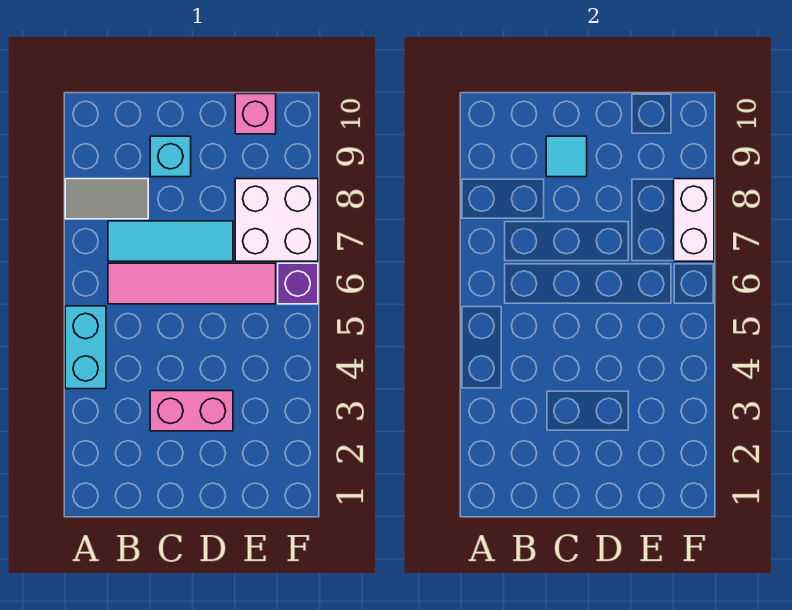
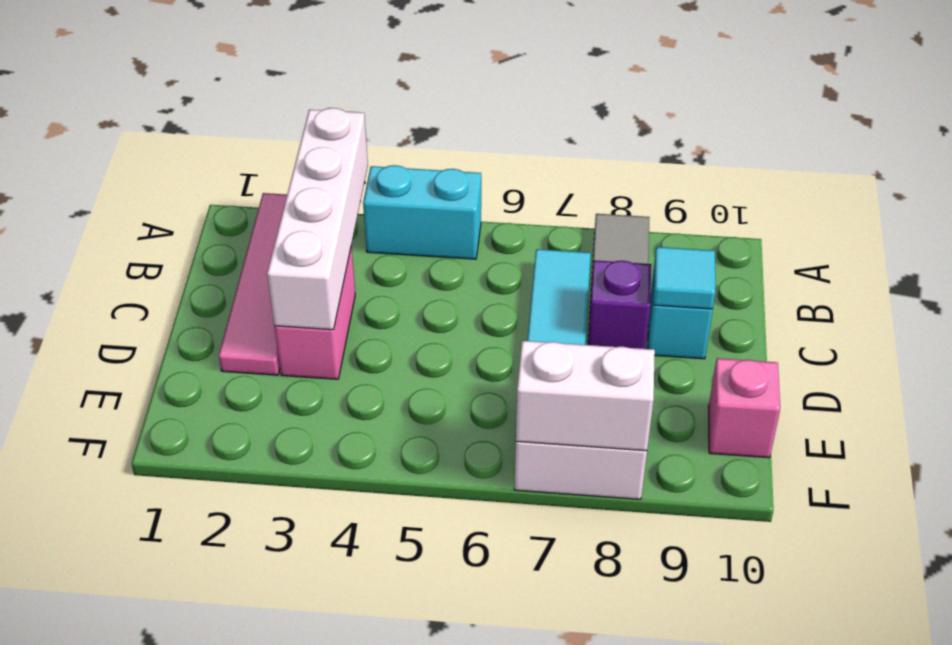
none -> white brick A3:D3 level 2
pink tile B6:E6 level 1 -> pink tile A2:D2 level 1
purple brick F6 level 1 -> purple brick C8 level 1

